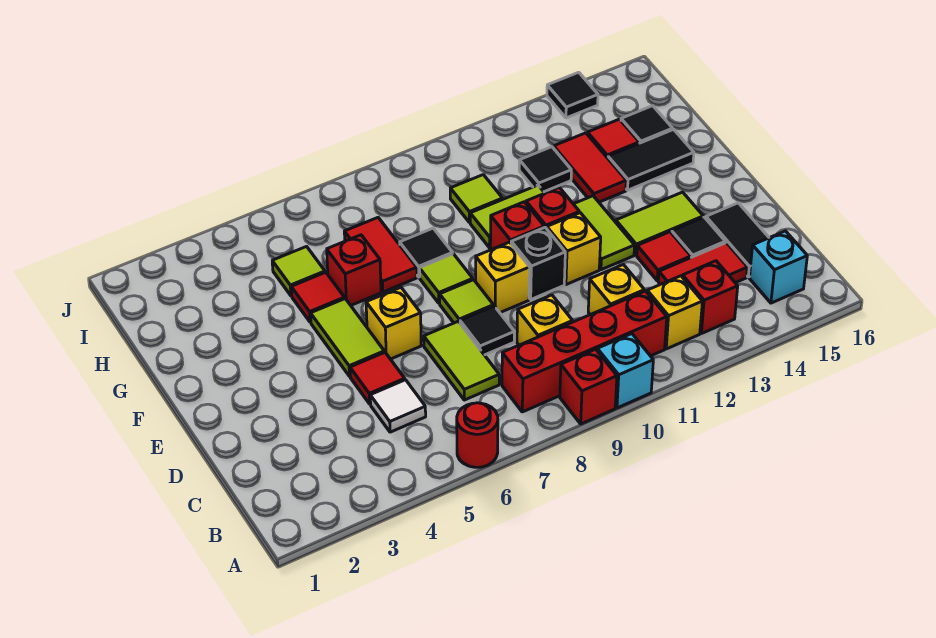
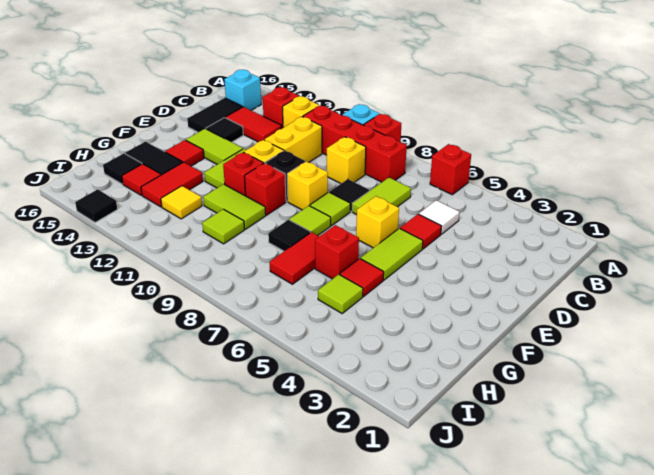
red round brick A6 level 1 -> red brick A6 level 1
yellow brick C11 level 1 -> yellow brick C11:D11 level 1
red tile D13 level 1 -> red tile F14 level 1
black tile H12 level 1 -> yellow tile H12 level 1

